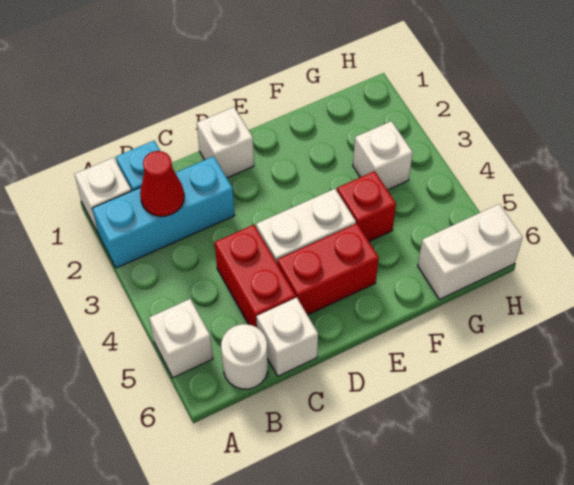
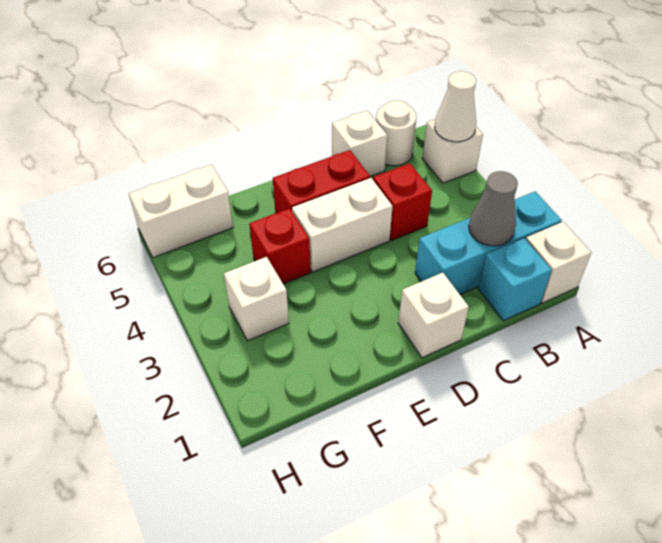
none -> white cone A5 level 2
red cone B2 level 2 -> grey cone B2 level 2
red brick C4:C5 level 1 -> red brick C4 level 1

